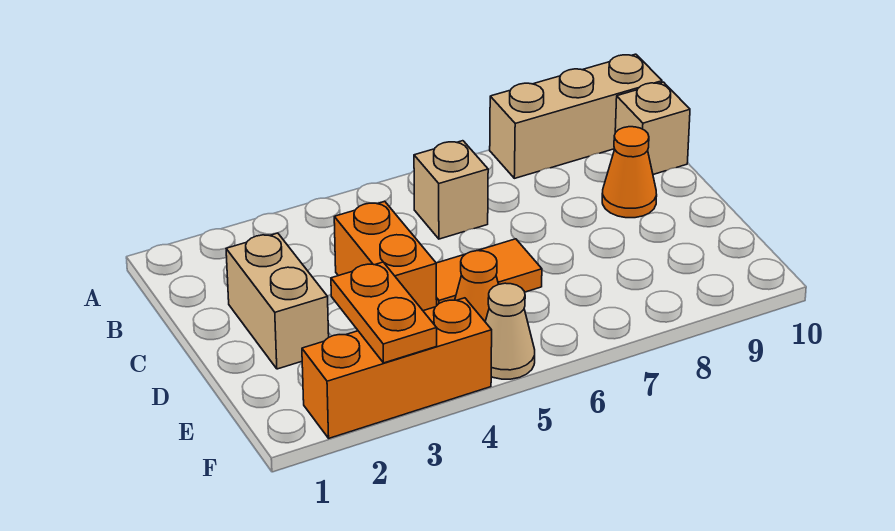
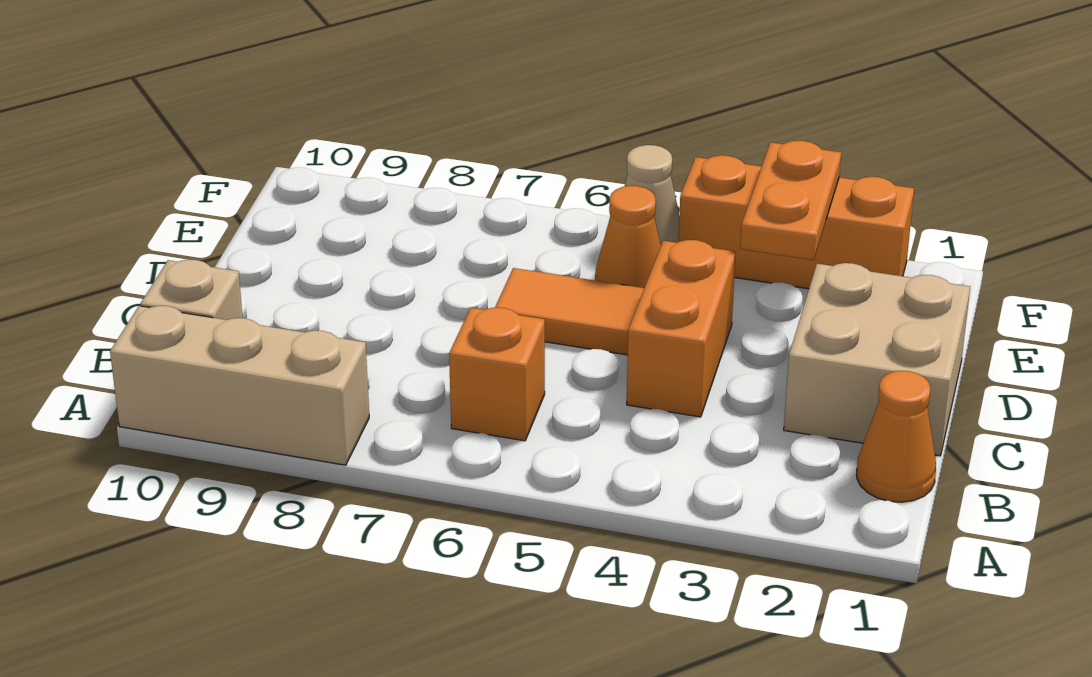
tan brick B6 level 1 -> orange brick B6 level 1
tan brick C2:D2 level 1 -> tan brick C1:D2 level 1
orange cone C9 level 1 -> orange cone B1 level 1

